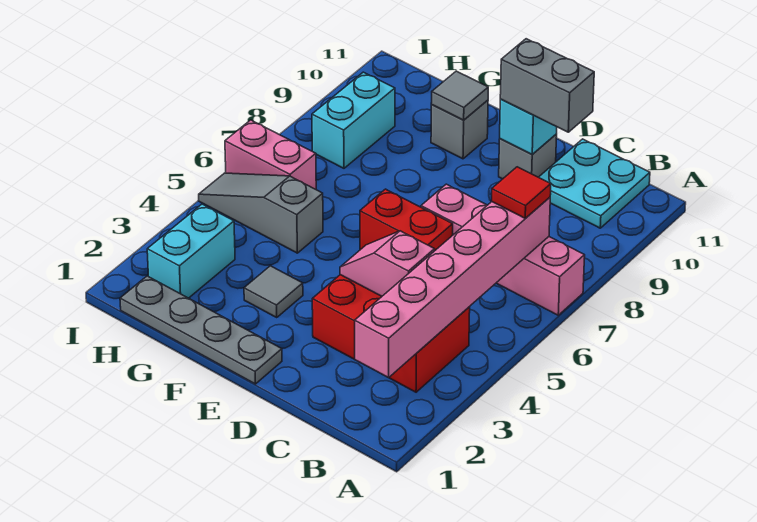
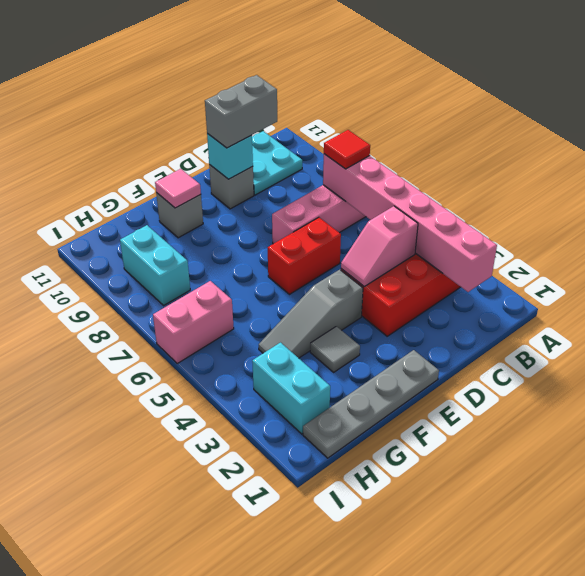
grey tile F10 level 2 -> pink tile F10 level 2
grey slope G5:I5 level 1 top G -> grey slope E4:G4 level 1 top E

